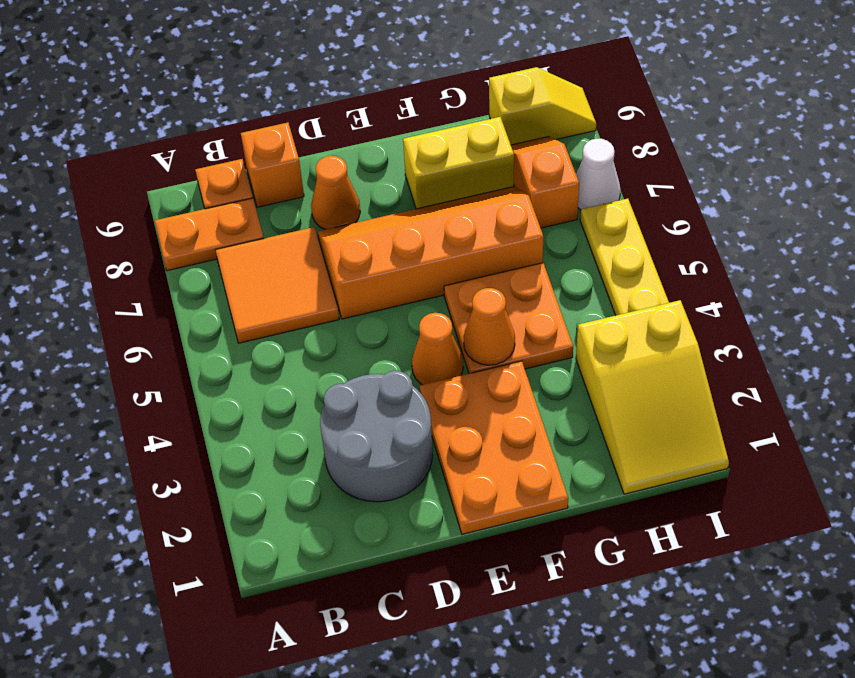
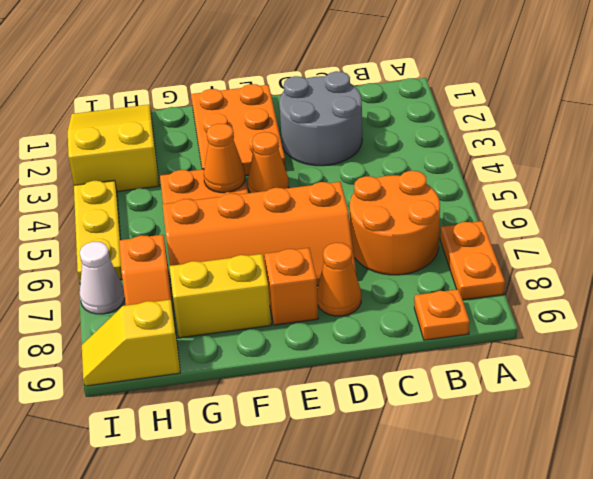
orange plate A8:B8 level 1 -> orange plate A7:A8 level 1
orange tile B6:C7 level 1 -> orange round brick B6:C7 level 1
orange brick C9 level 1 -> orange brick E8 level 1

